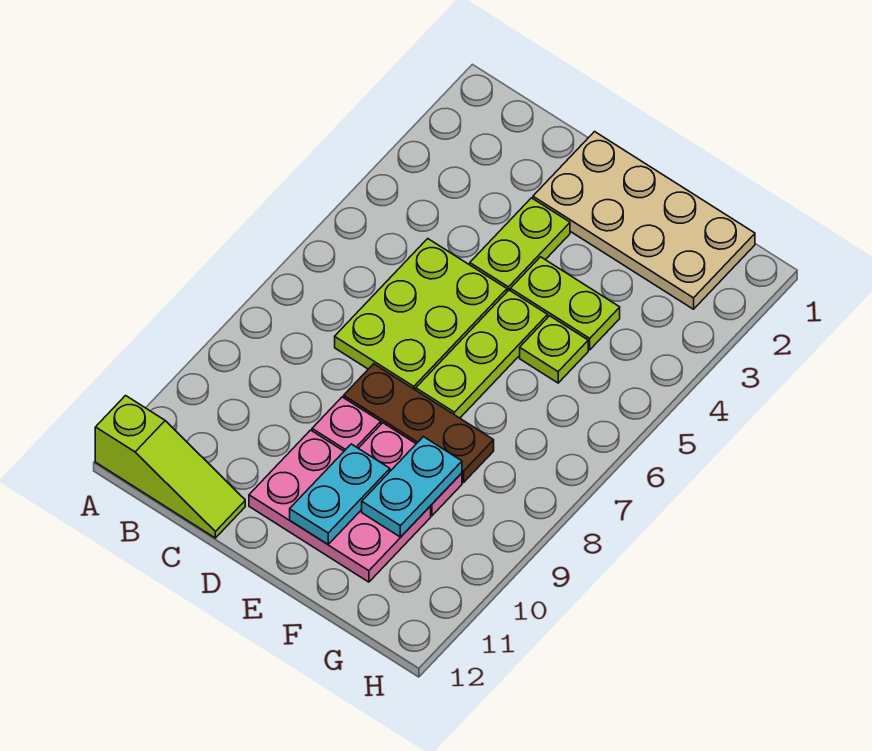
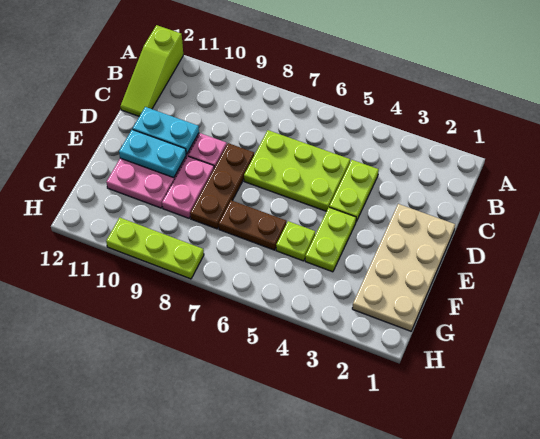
lime plate D3:D4 level 1 -> lime plate C4:D4 level 1
lime plate E5:E7 level 1 -> lime plate H8:H10 level 1
none -> brown plate F6:F7 level 1
cyan plate F9:F10 level 2 -> cyan plate D10:D11 level 2

